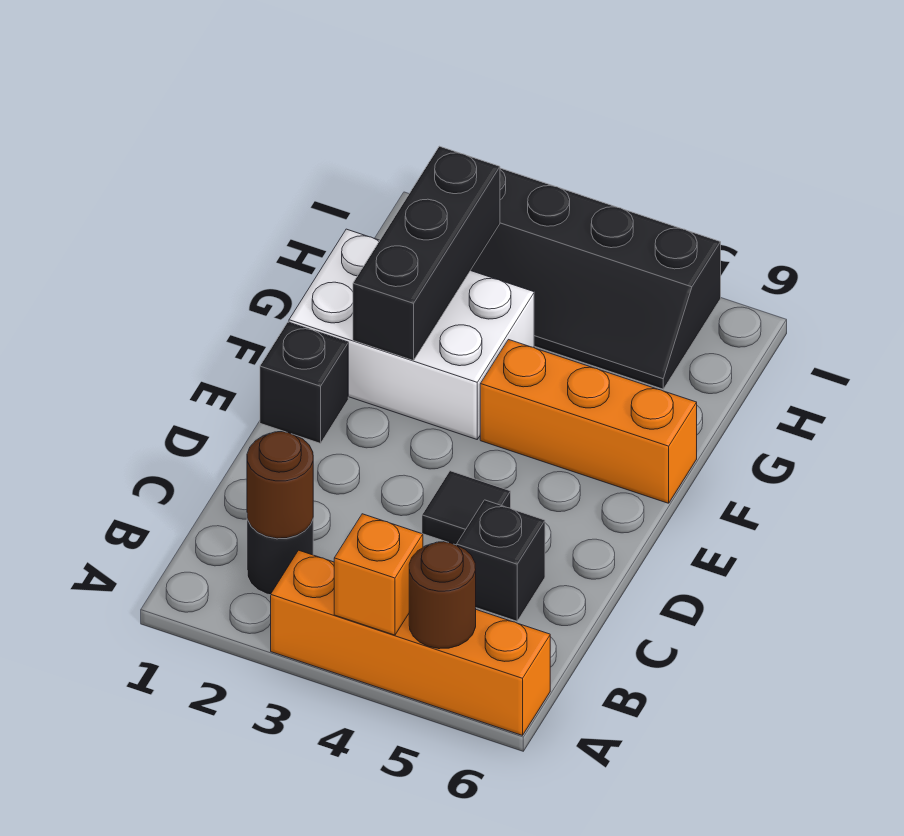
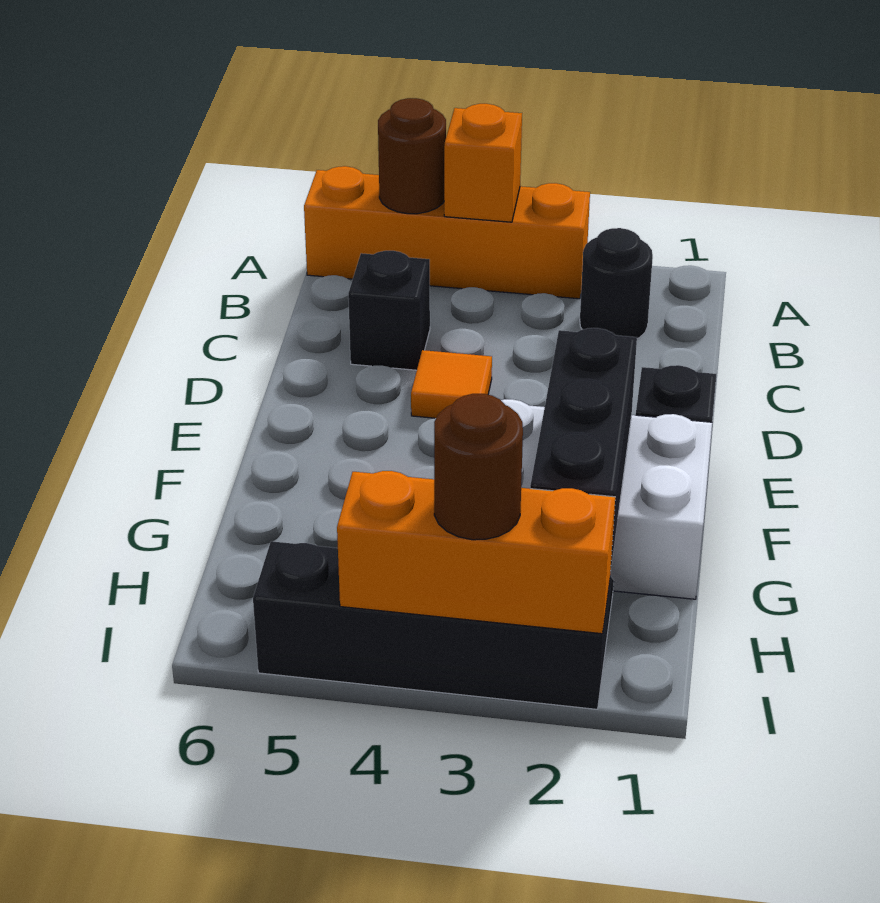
brown round brick B2 level 2 -> brown round brick I3 level 3
black tile D4 level 1 -> orange tile D4 level 1
orange brick F4:F6 level 1 -> orange brick I2:I4 level 2

